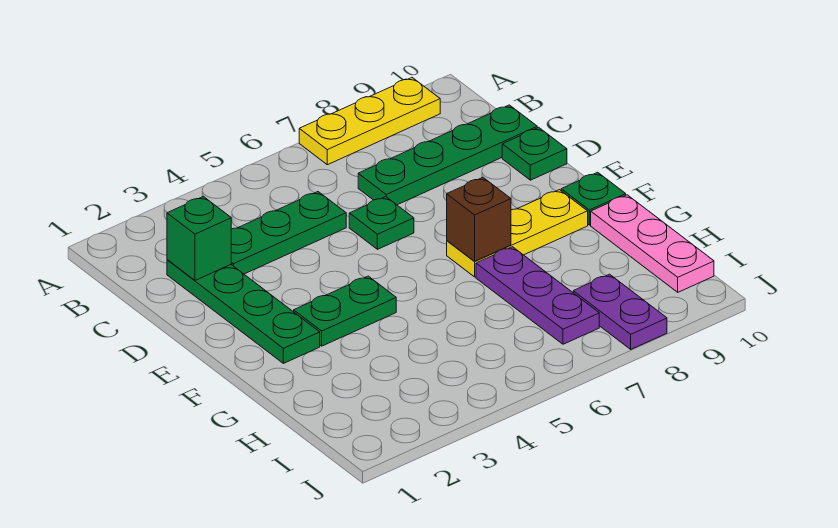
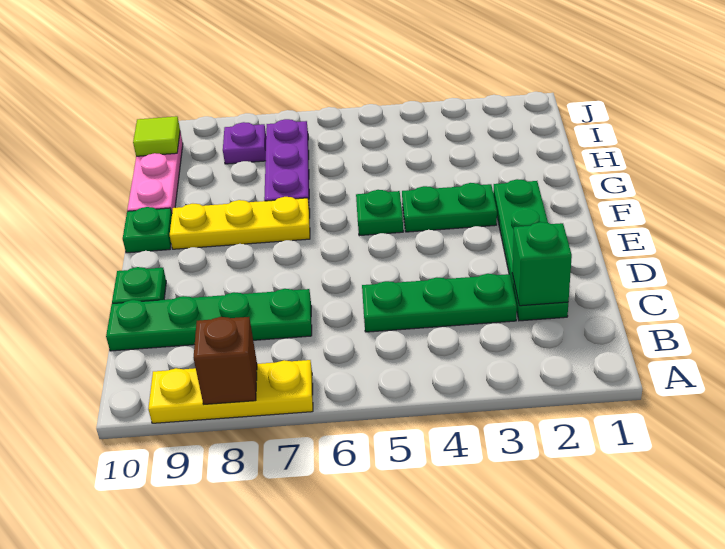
green plate D6 level 1 -> green plate F5 level 1
brown brick F7 level 2 -> brown brick A8 level 2
purple plate I8:J8 level 1 -> purple plate I8 level 1
none -> lime tile I10 level 2

